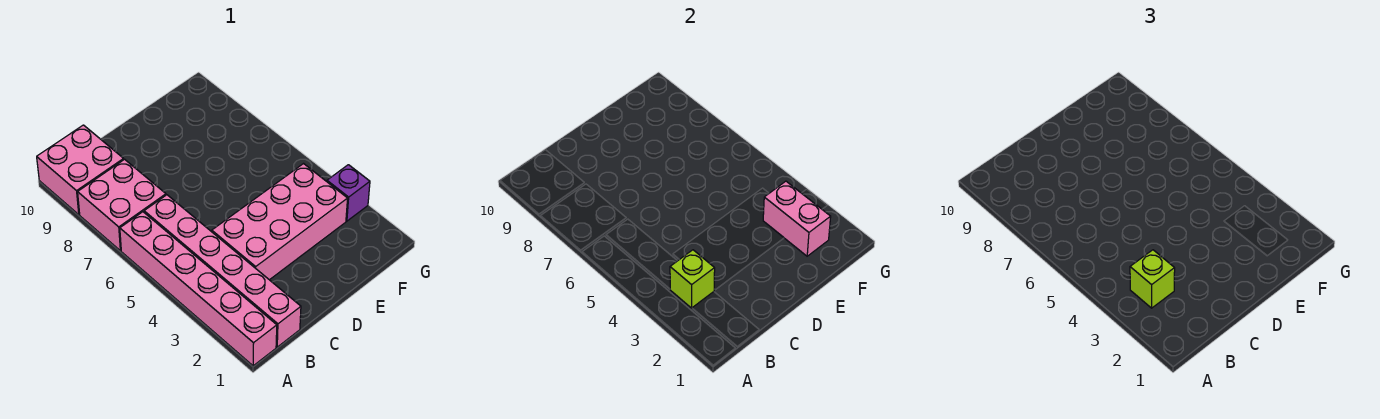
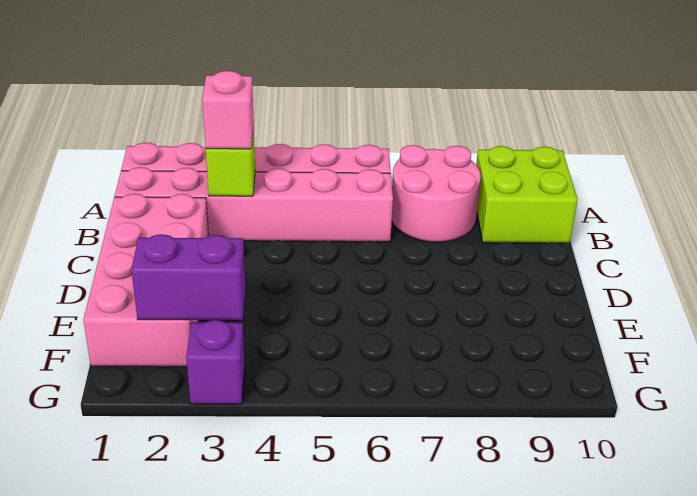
pink brick A7:B8 level 1 -> pink round brick A7:B8 level 1
pink brick A9:B10 level 1 -> lime brick A9:B10 level 1
lime brick B3 level 3 -> pink brick B3 level 3
pink brick C3:F4 level 1 -> pink brick C1:F2 level 1
pink brick F2:F3 level 2 -> purple brick F2:F3 level 2

